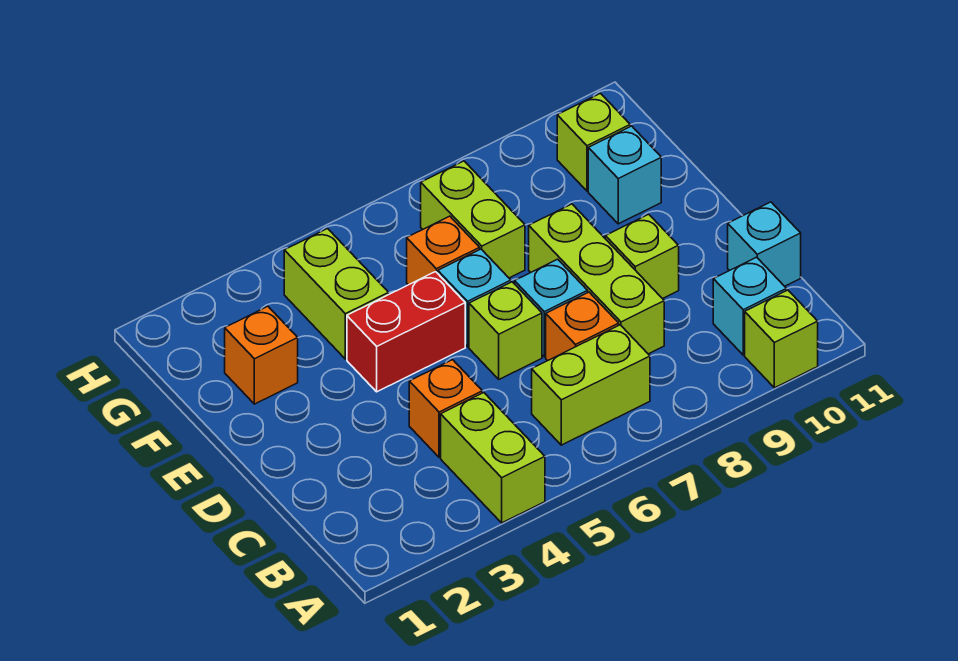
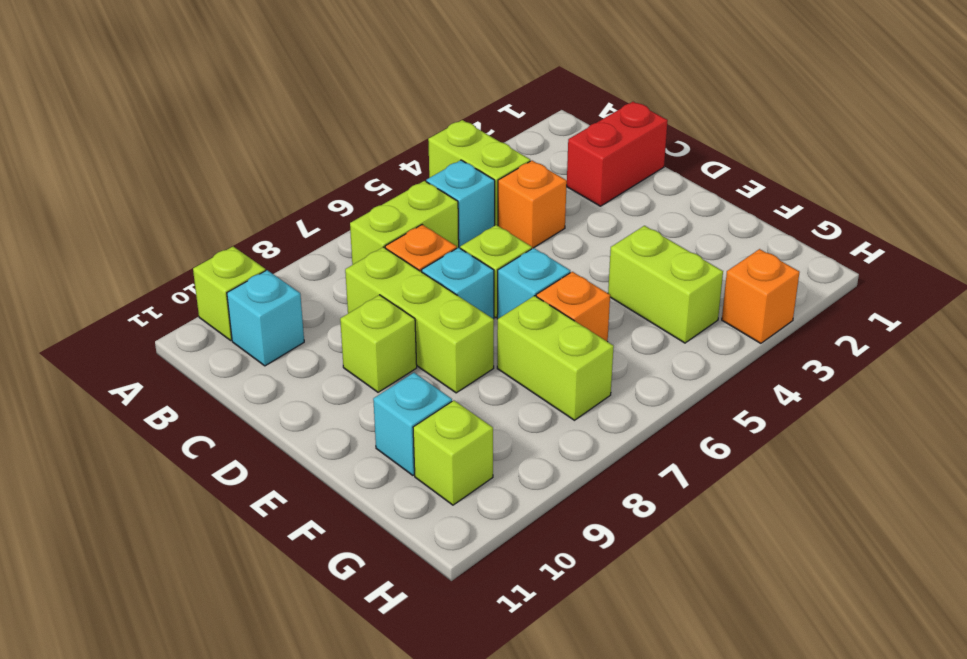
cyan brick C11 level 1 -> cyan brick B5 level 1
red brick E4:E5 level 1 -> red brick C1:C2 level 1
orange brick F2 level 1 -> orange brick H3 level 1

